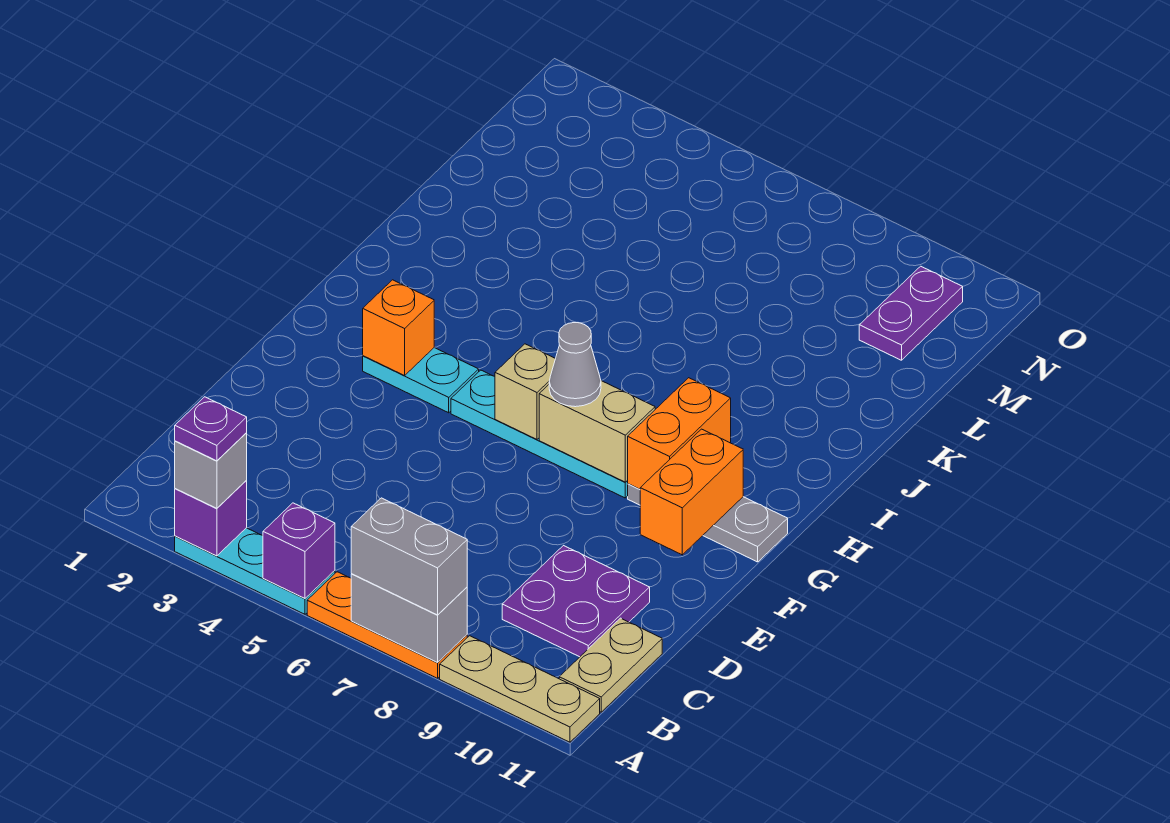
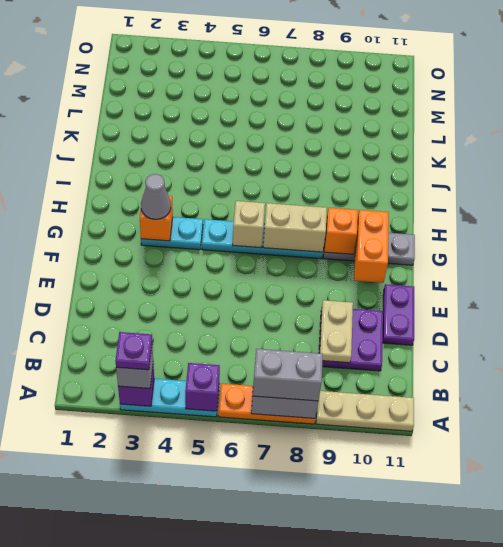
tan plate B11:C11 level 1 -> tan plate C9:D9 level 2
grey cone G7 level 3 -> grey cone G3 level 3
orange brick G9:H9 level 2 -> orange brick G9 level 2
purple plate M10:N10 level 1 -> purple plate D11:E11 level 1

